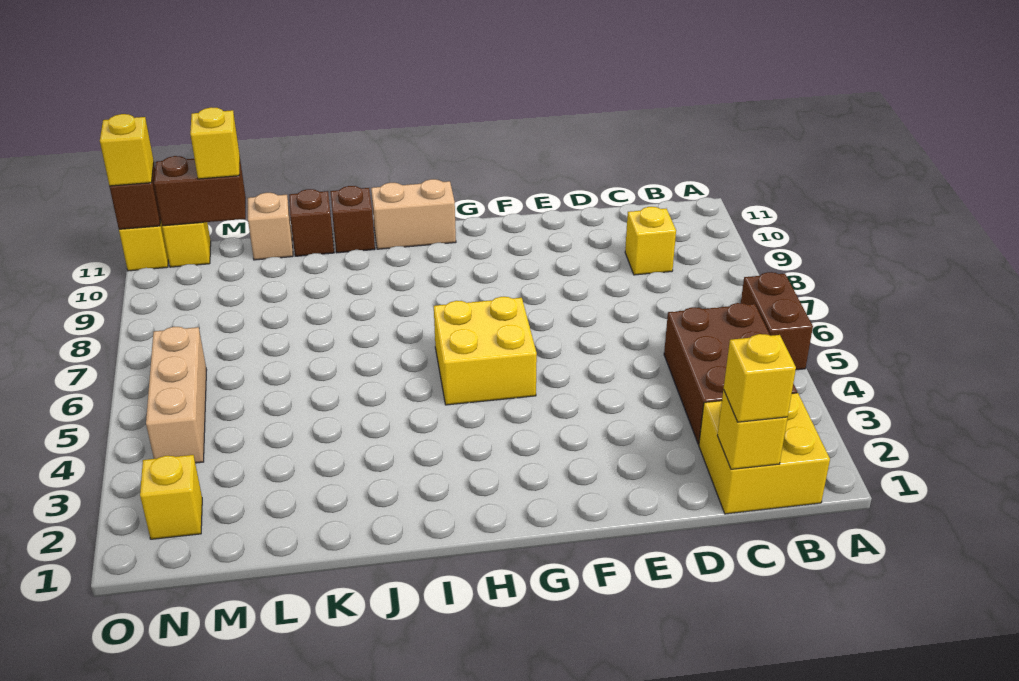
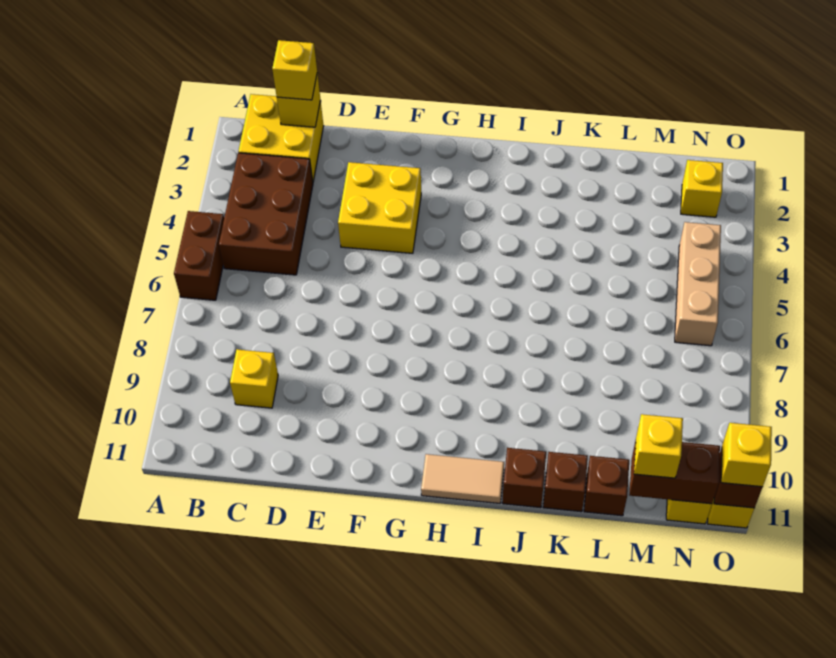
yellow brick G5:H6 level 1 -> yellow brick E3:F4 level 1
tan brick H11:I11 level 1 -> tan tile H11:I11 level 1
tan brick L11 level 1 -> brown brick L11 level 1

